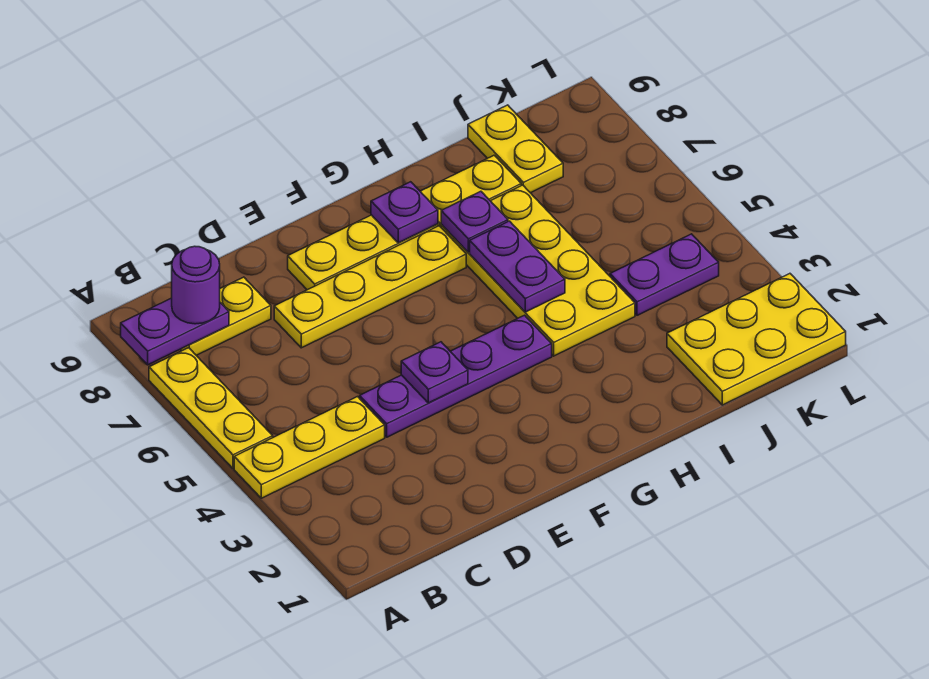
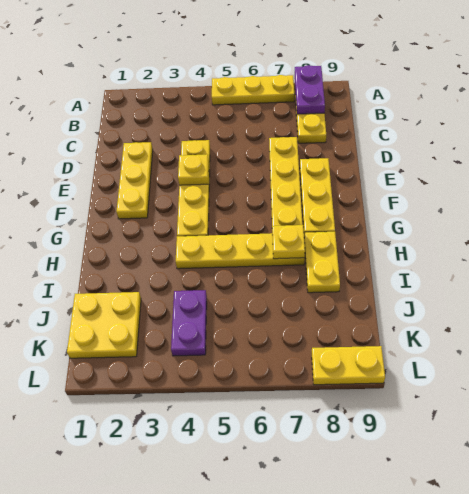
yellow plate A4:C4 level 1 -> yellow plate D2:F2 level 1
purple round brick B8 level 3 -> none
purple plate D4:G4 level 1 -> yellow plate D4:G4 level 1
purple plate E4 level 2 -> yellow plate E4 level 2
purple plate G8 level 2 -> none
yellow plate H4:I7 level 1 -> yellow plate H4:H7 level 1
purple plate H5:H6 level 2 -> none
purple plate H7 level 2 -> yellow plate H7 level 2
yellow plate J1:L2 level 1 -> yellow plate J1:K2 level 1
yellow plate J8:J9 level 1 -> yellow plate L8:L9 level 1

